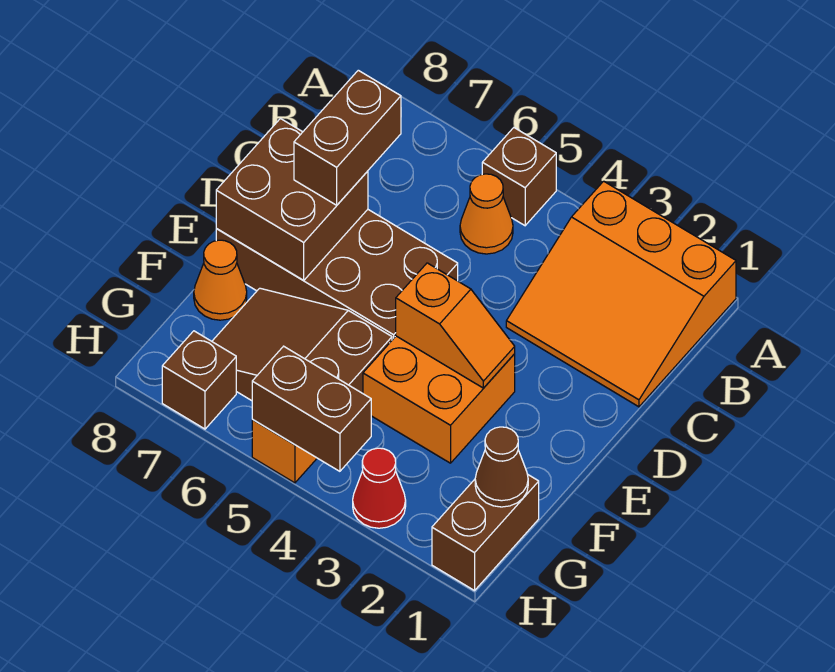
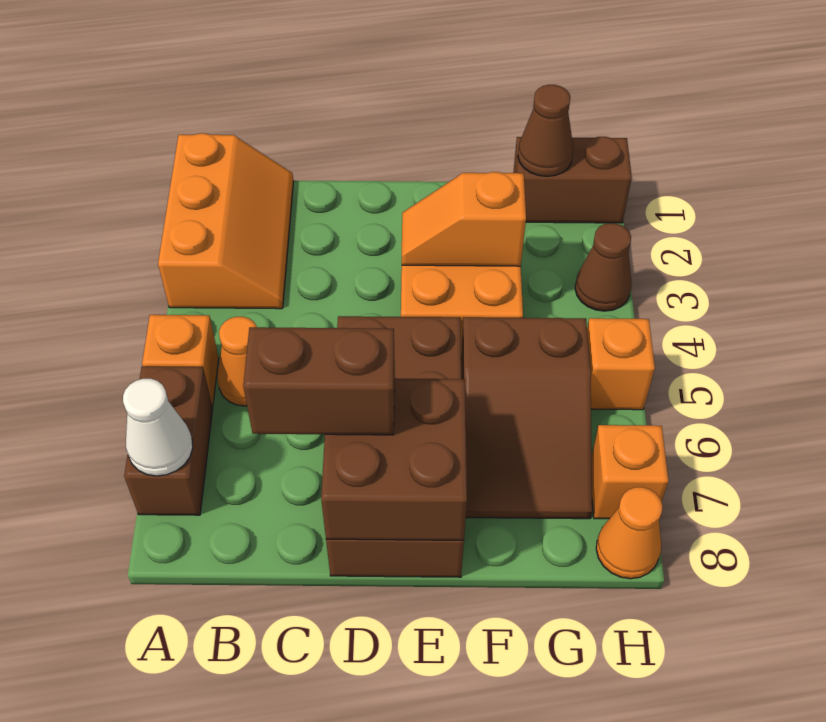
orange slope A1:C3 level 1 top A -> orange slope A1:B3 level 1 top A
brown brick A5 level 1 -> orange brick A5 level 1
none -> white cone A7 level 2
orange slope E3:E4 level 2 top 4 -> orange slope E3:F3 level 2 top F
orange cone F8 level 1 -> orange cone H8 level 1
red cone H3 level 1 -> brown cone H3 level 1
brown brick H4:H5 level 2 -> brown brick A6:A7 level 1
brown brick H7 level 1 -> orange brick H7 level 1

